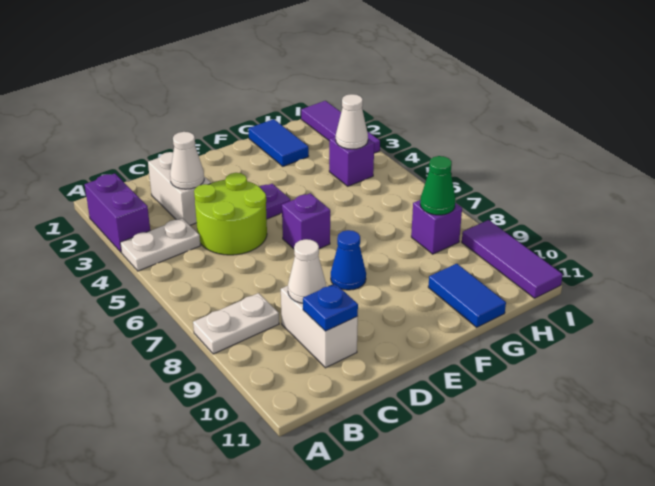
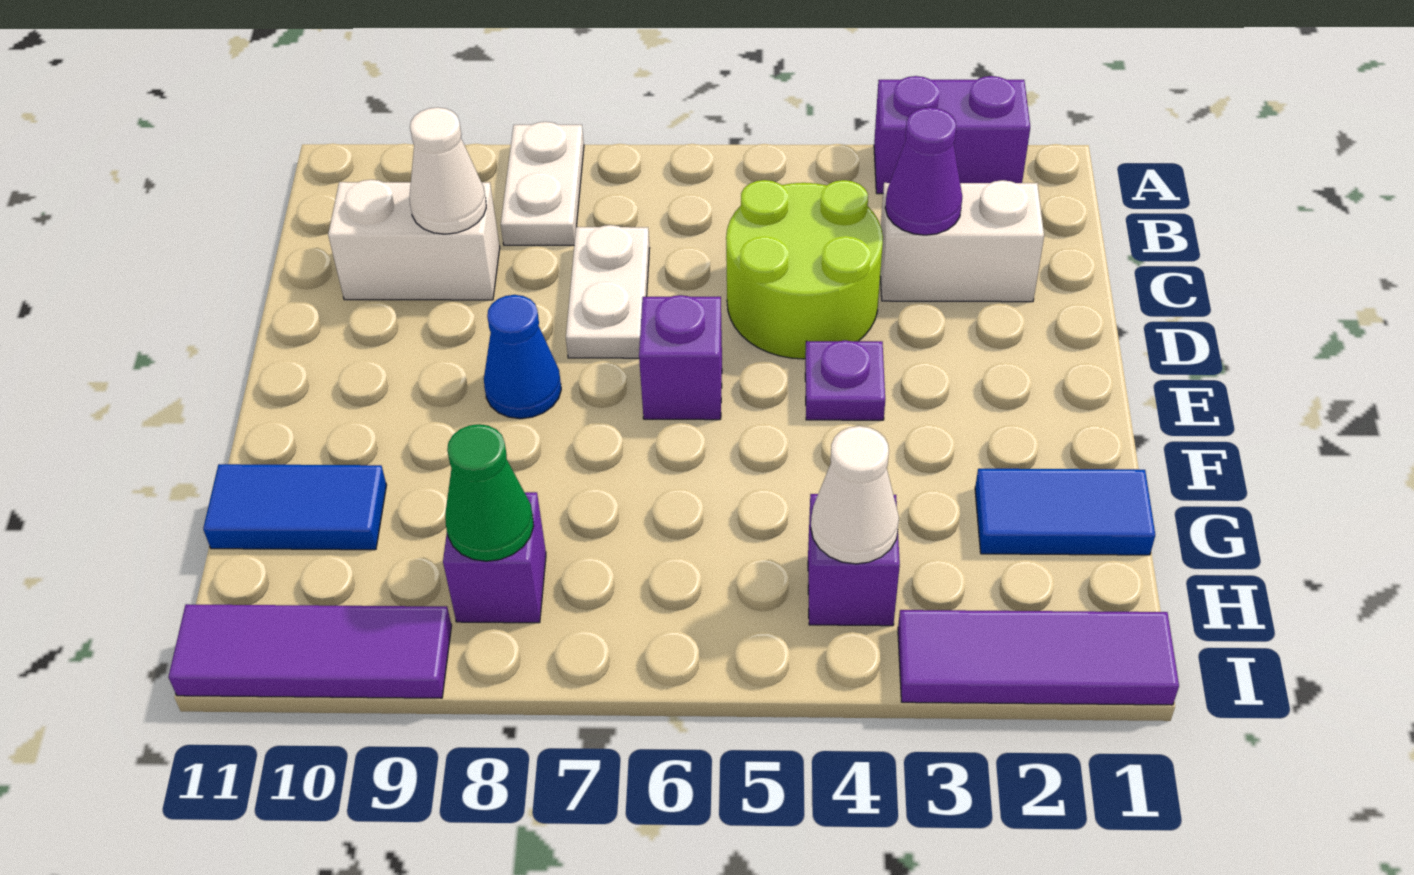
white plate A4:B4 level 1 -> white plate C7:D7 level 1
white cone C3 level 2 -> purple cone C3 level 2
blue plate C10 level 2 -> none

